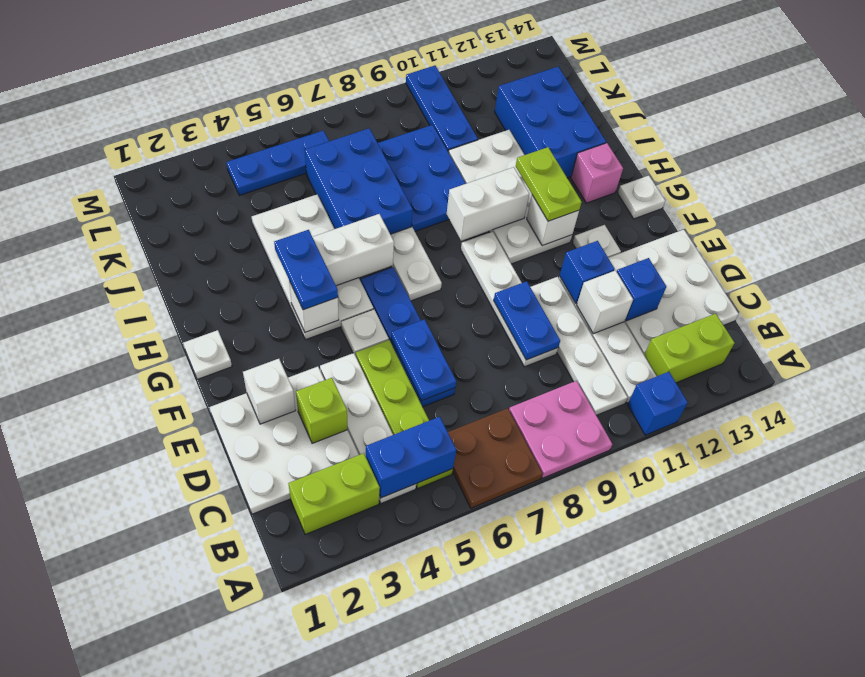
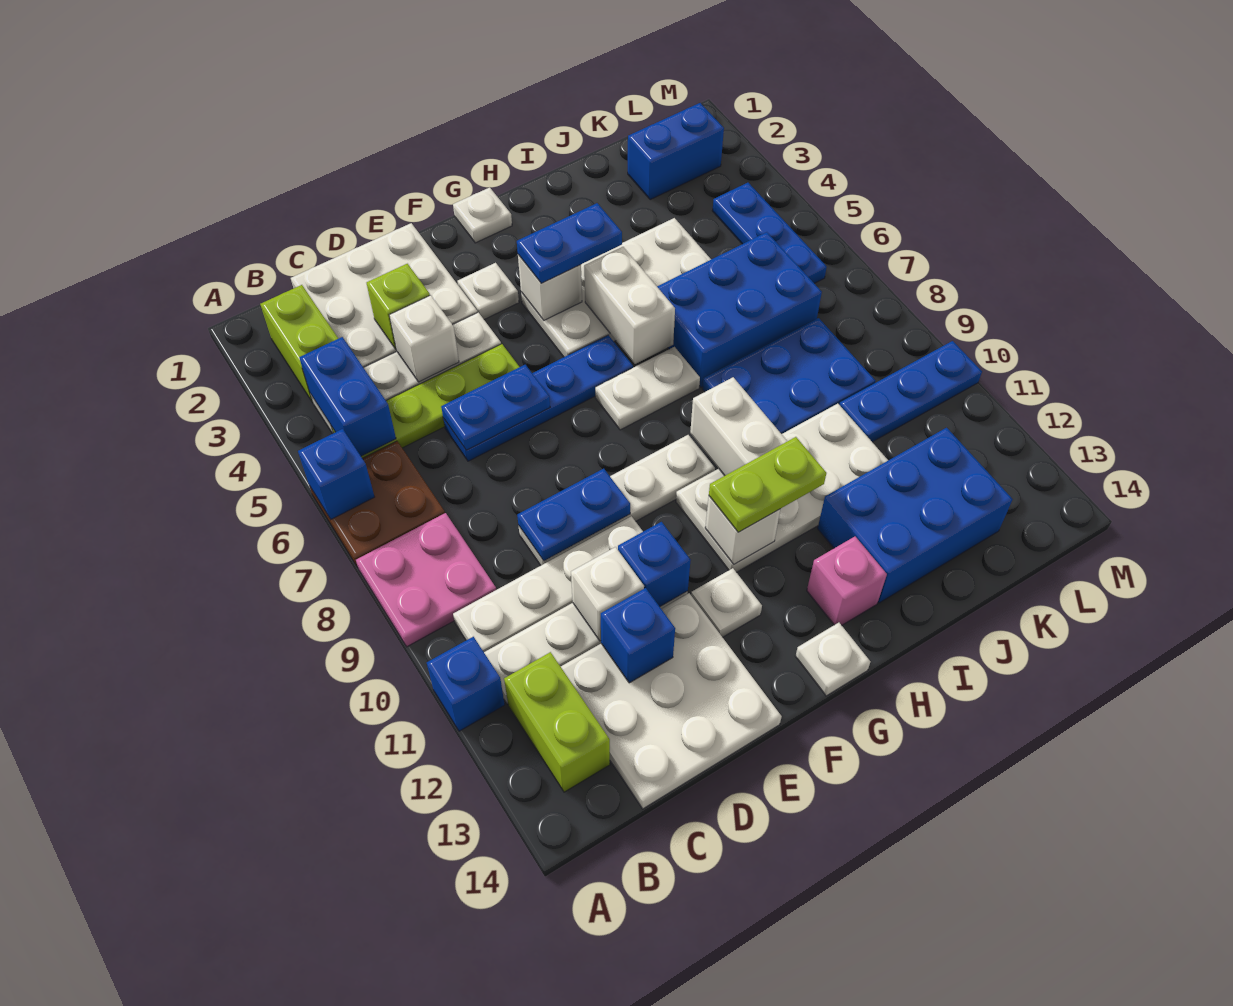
none -> blue brick A6 level 2
white brick E2 level 2 -> white brick D4 level 2
white plate F5 level 1 -> white plate F3 level 1
none -> blue brick K2:L2 level 1

